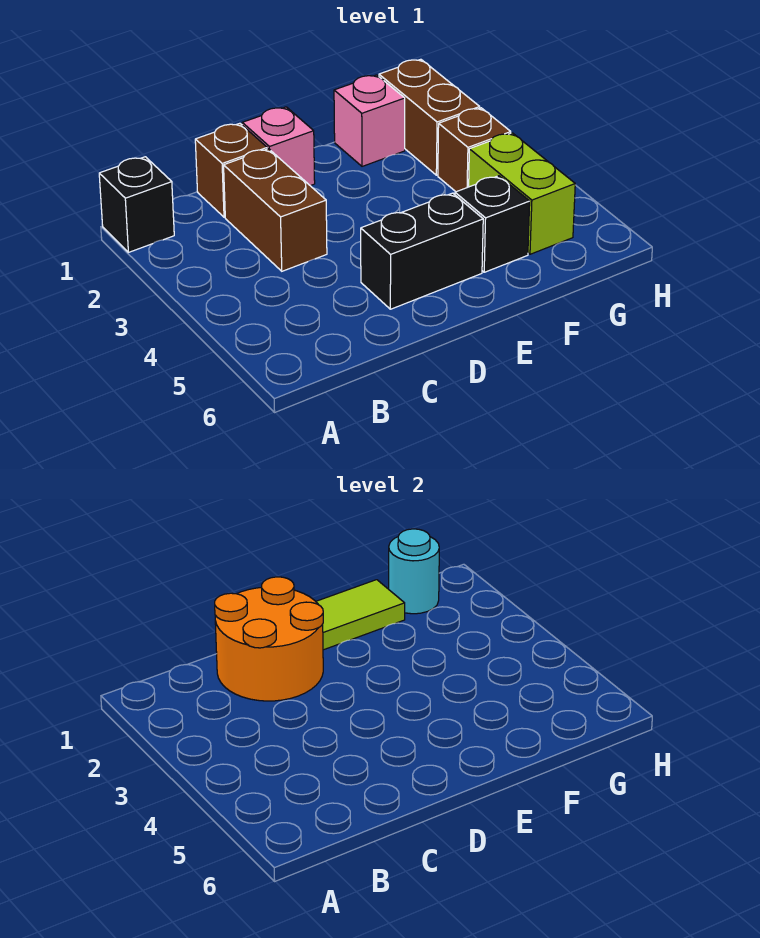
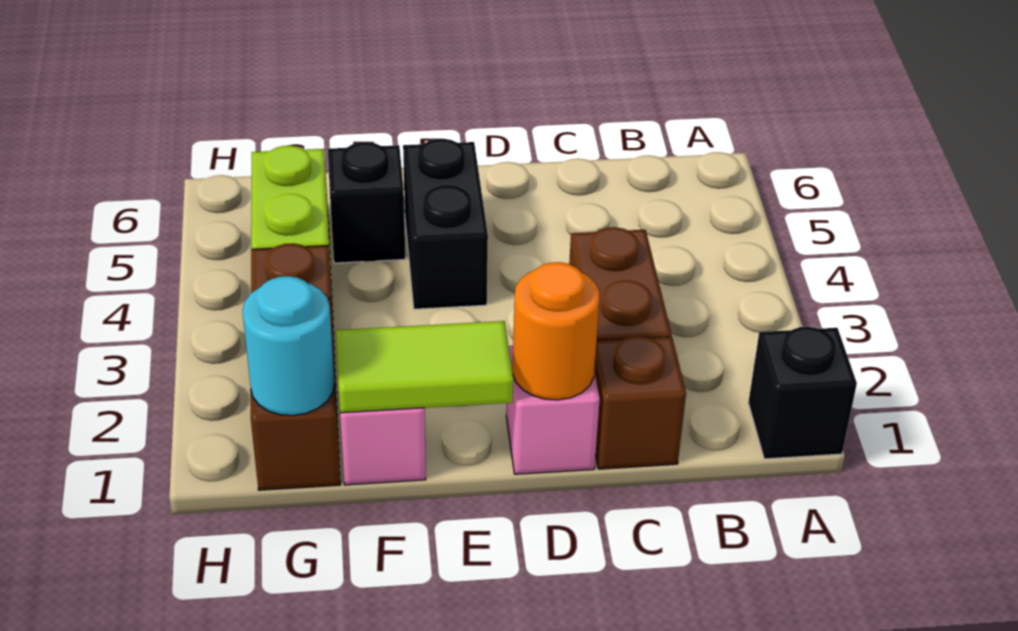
orange round brick C1:D2 level 2 -> orange round brick D1 level 2
black brick D5:E5 level 1 -> black brick E4:E5 level 1

